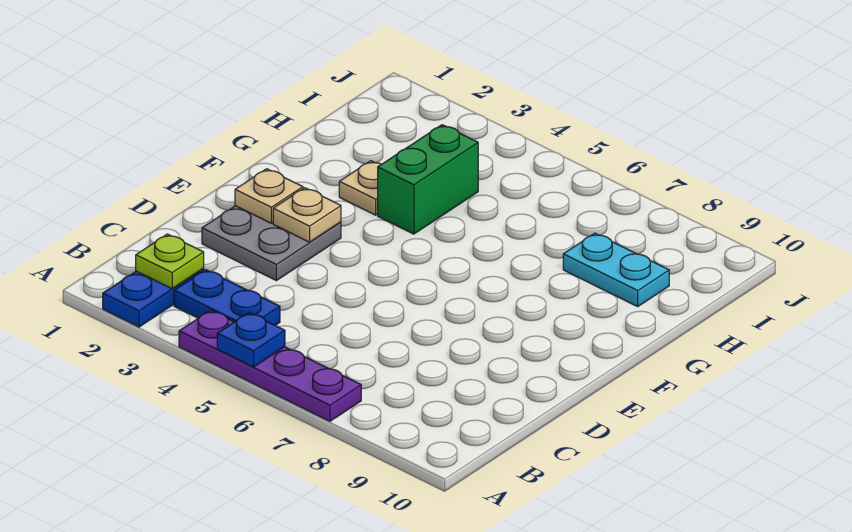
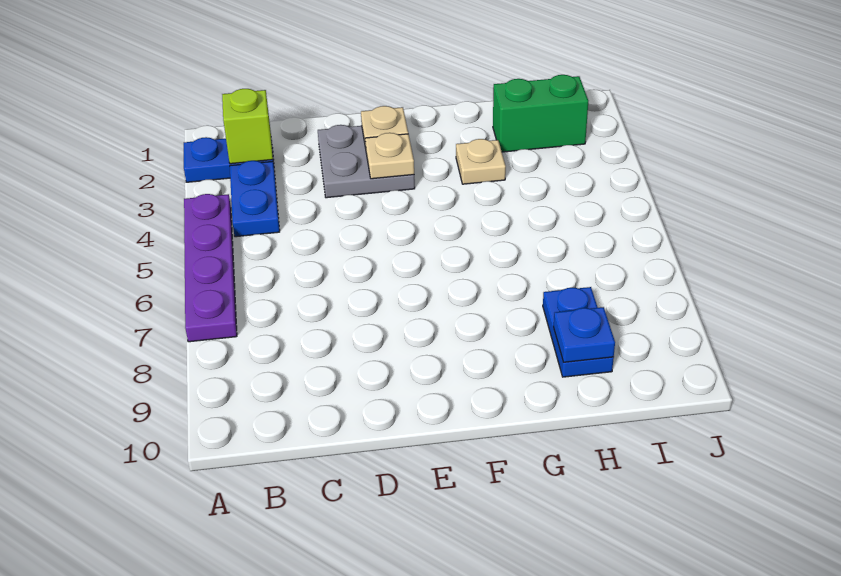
blue plate A5 level 2 -> blue plate H9 level 2
lime plate B2 level 2 -> lime brick B2 level 2
green brick G4:H4 level 1 -> green brick H2:I2 level 1
cyan plate H8:H9 level 1 -> blue plate H8:H9 level 1

